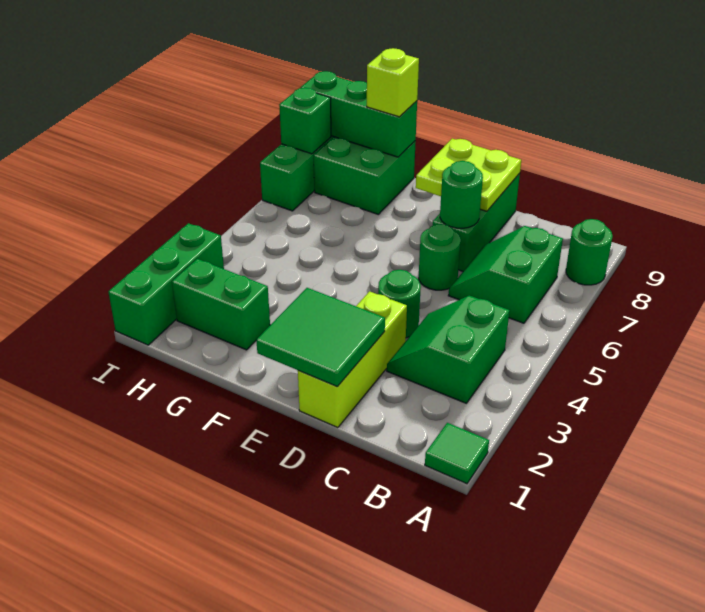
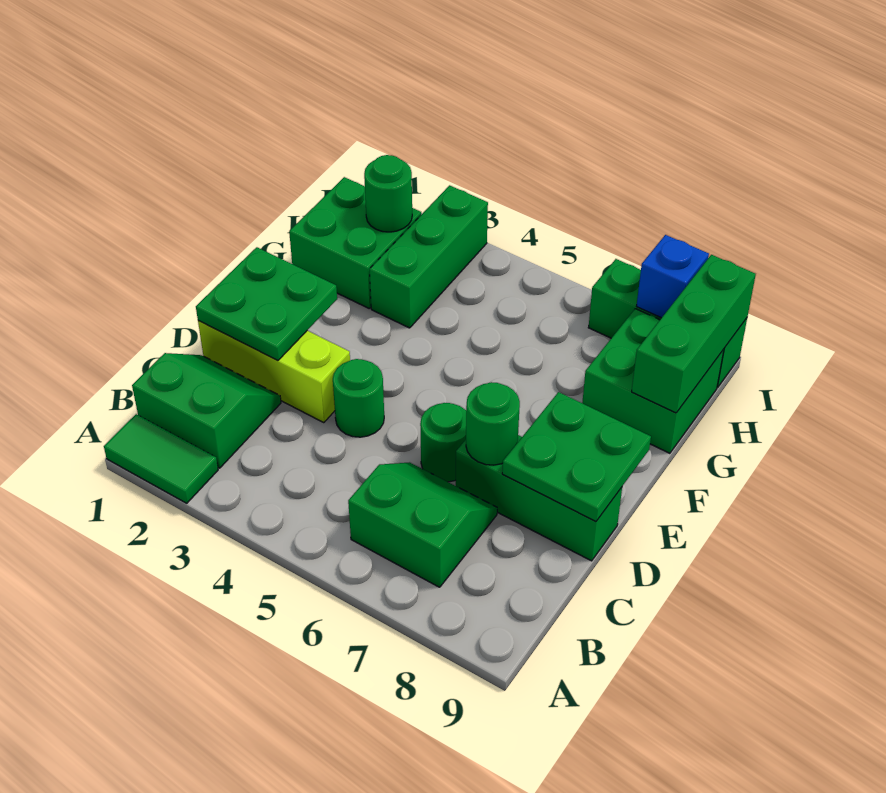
green tile A1 level 1 -> green tile A1:A2 level 1
green round brick A8 level 1 -> green round brick H2 level 2
green slope B3:C4 level 1 top B -> green slope B1:C2 level 1 top B
green tile D1:E2 level 2 -> green plate D1:E2 level 2
lime plate D8:E9 level 2 -> green plate D8:E9 level 2
green brick G2:H2 level 1 -> green brick G1:H2 level 1
lime brick G9 level 3 -> none
green brick I1:I3 level 1 -> green brick G3:I3 level 1
green brick I8 level 2 -> blue brick I8 level 2

